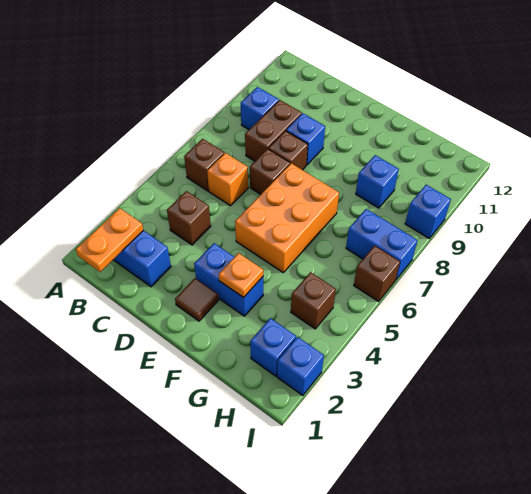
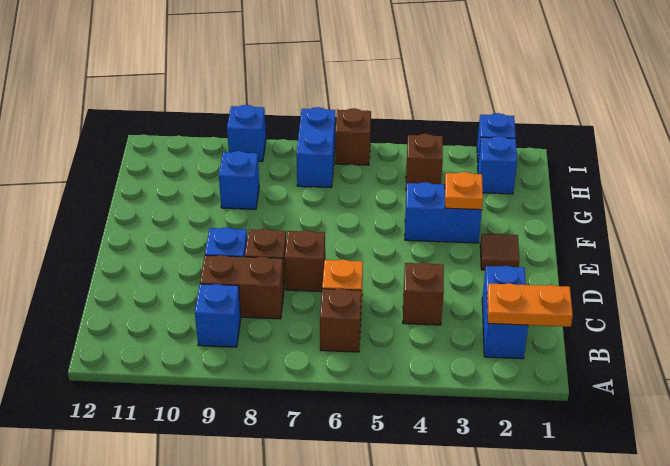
blue brick E3:F3 level 1 -> blue brick F3:F4 level 1
orange brick E5:F7 level 1 -> none

